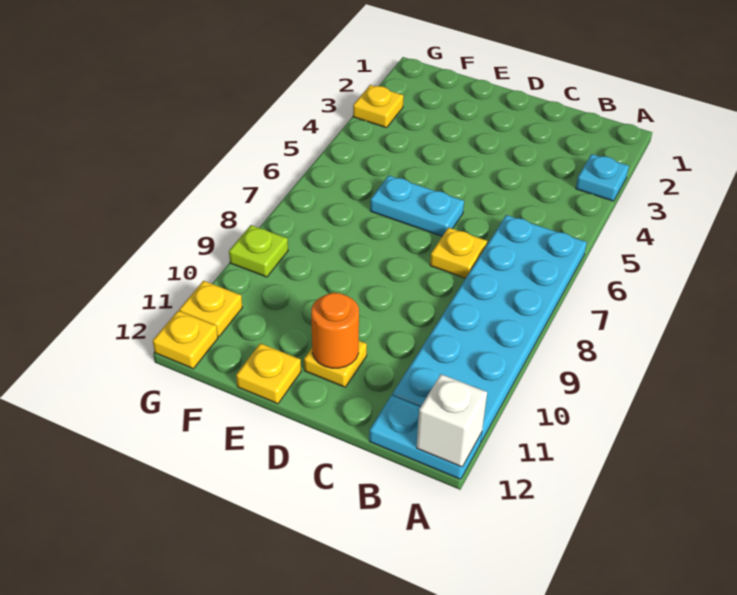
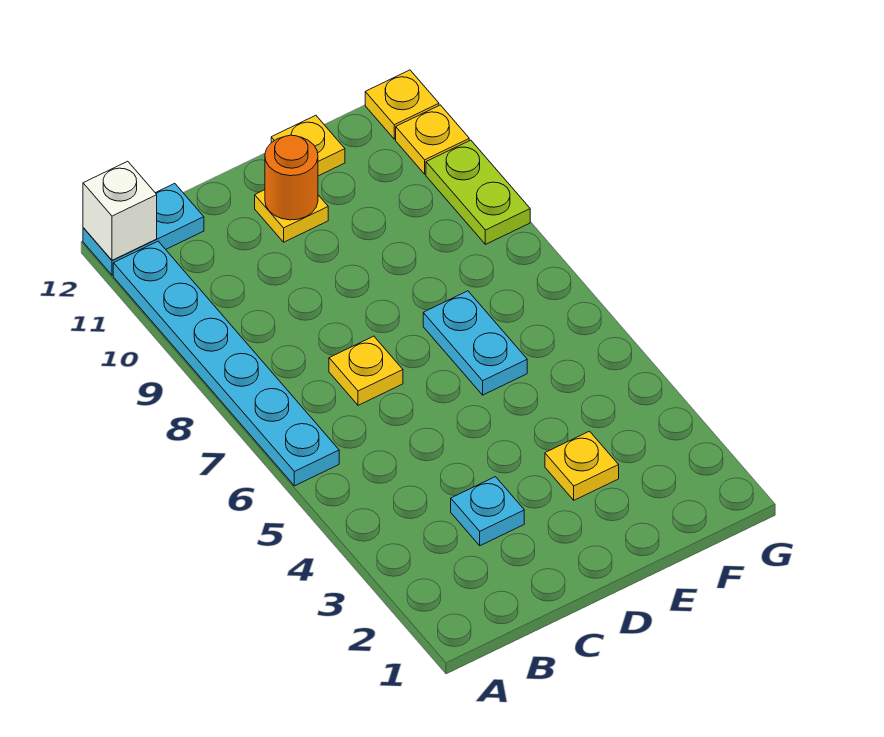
cyan plate A3 level 1 -> cyan plate C3 level 1
cyan plate A6:B11 level 1 -> cyan plate A6:A11 level 1
cyan plate D6:E6 level 1 -> cyan plate E6:E7 level 1
yellow plate G3 level 1 -> yellow plate E3 level 1
lime plate G9 level 1 -> lime plate G9:G10 level 1

